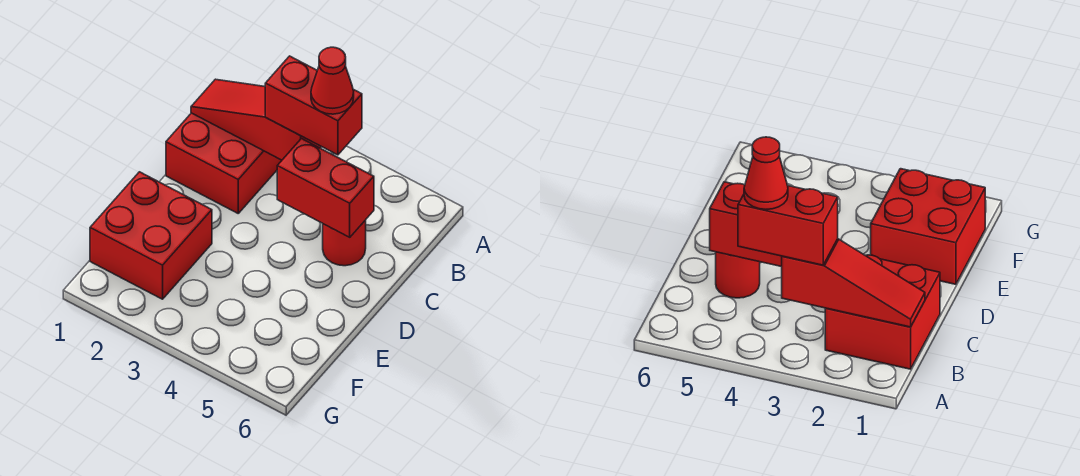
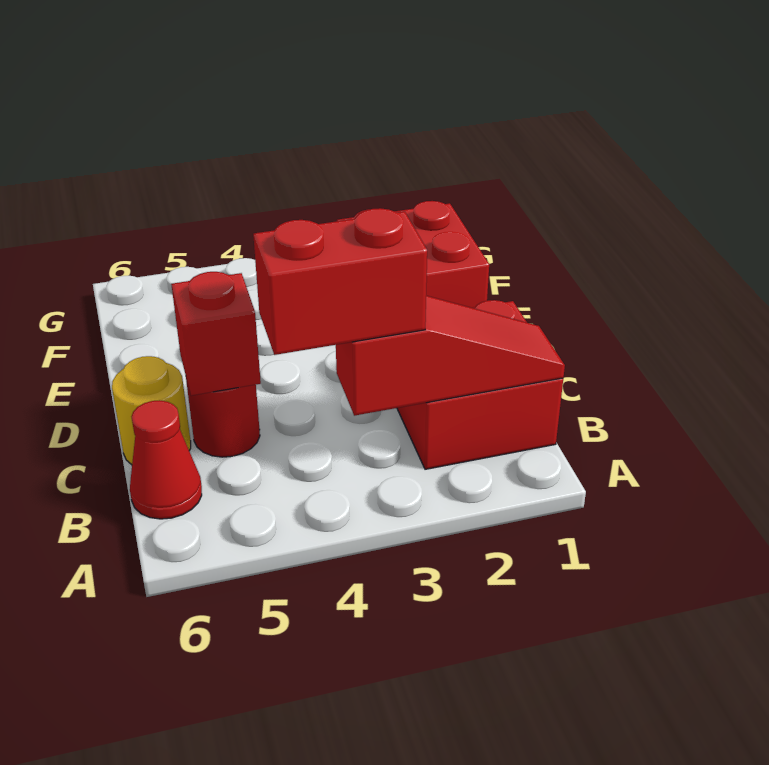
red cone B4 level 4 -> red cone B6 level 1
red brick C4:C5 level 2 -> red brick C5 level 2
none -> yellow round brick C6 level 1

